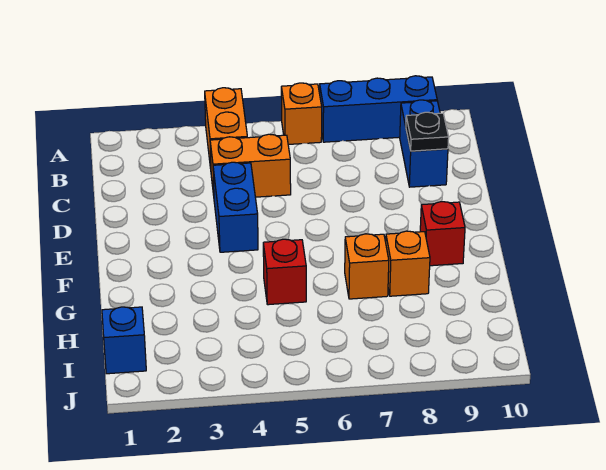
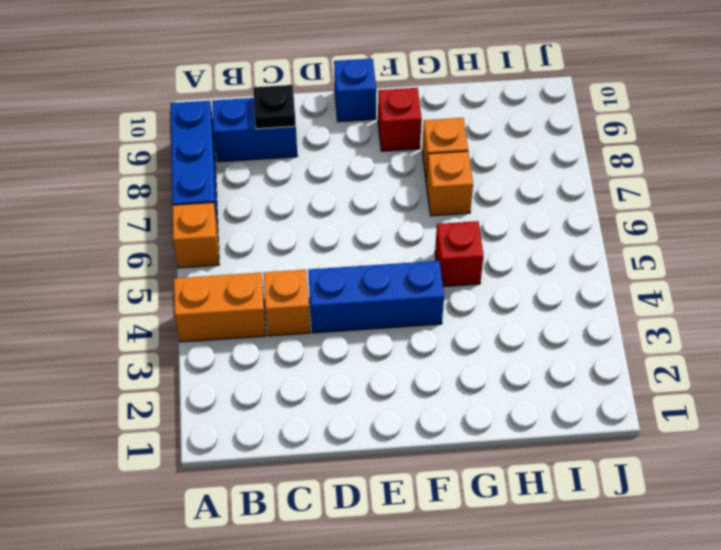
orange brick C4:C5 level 1 -> orange brick C4 level 1
blue brick D4:E4 level 1 -> blue brick D4:F4 level 1
blue brick I1 level 1 -> blue brick E10 level 1

